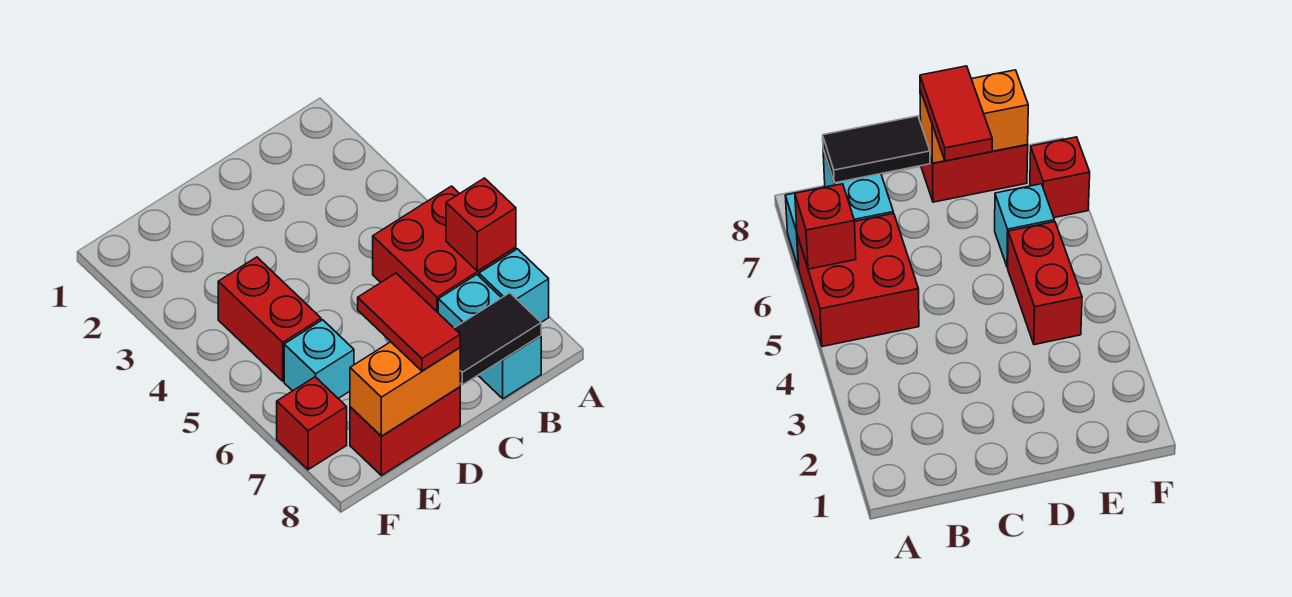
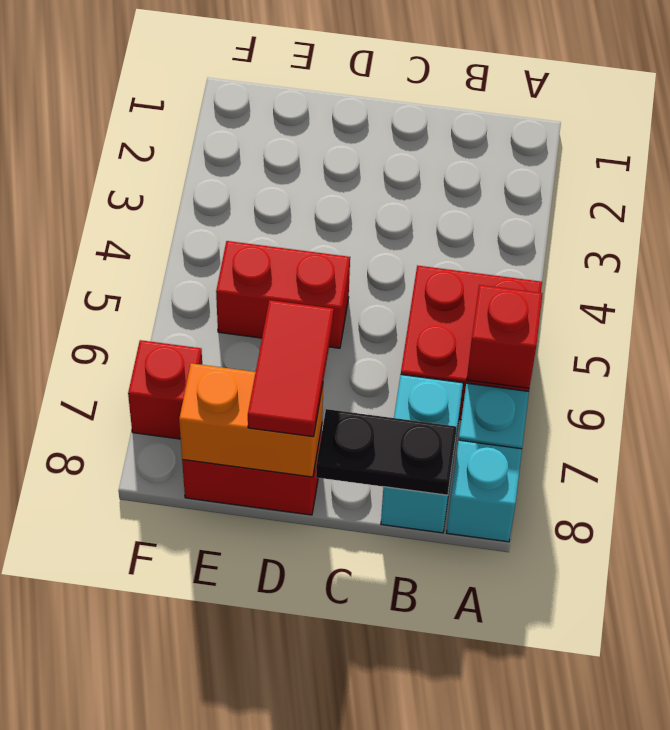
black tile B8:C8 level 2 -> black plate B8:C8 level 2
red brick E4:E5 level 1 -> red brick D5:E5 level 1
cyan brick E6 level 1 -> cyan brick A8 level 1

